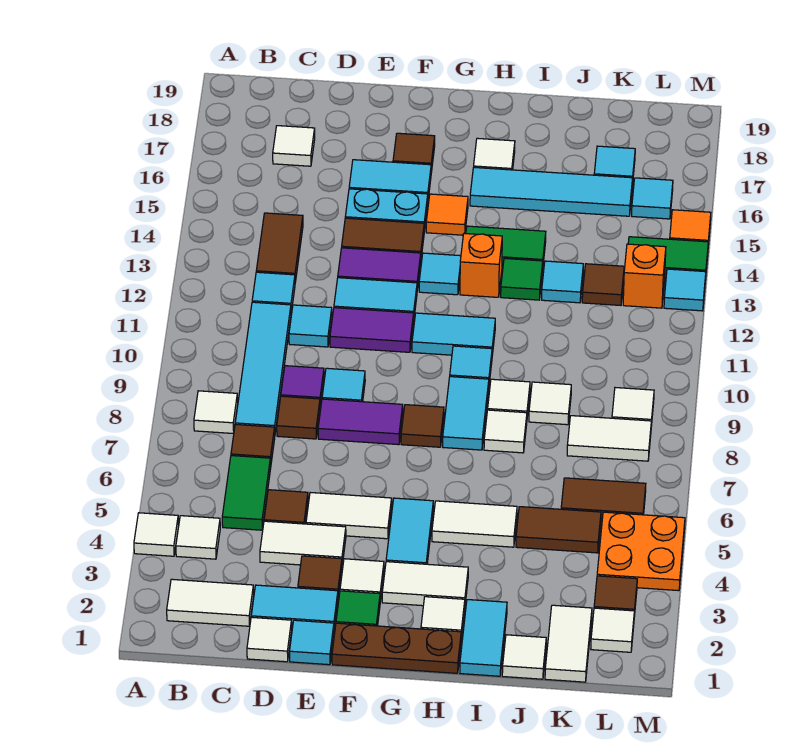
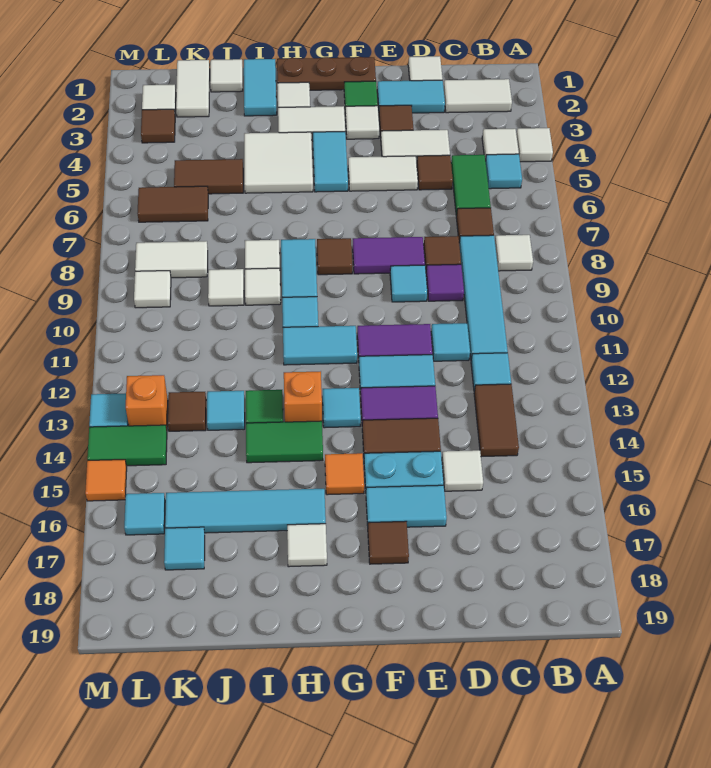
white tile C17 level 1 -> white tile D15 level 1
cyan tile E1 level 1 -> cyan tile B5 level 1
white tile H5:I5 level 1 -> white tile H4:I5 level 1
orange plate L4:M5 level 1 -> none

